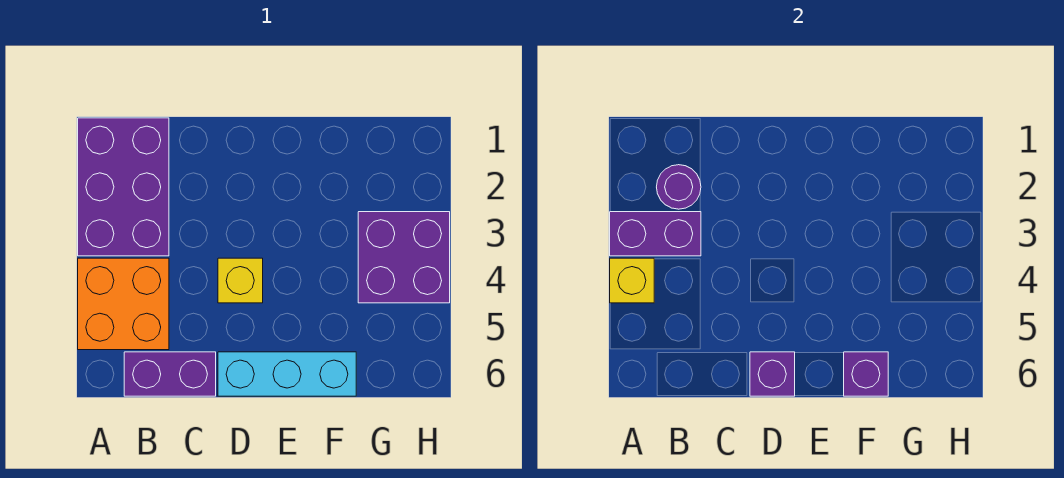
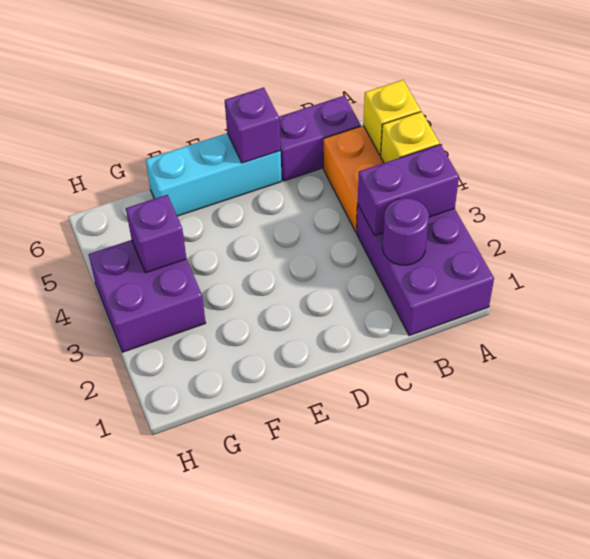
yellow brick D4 level 1 -> yellow brick A5 level 2
purple brick F6 level 2 -> purple brick G4 level 2

